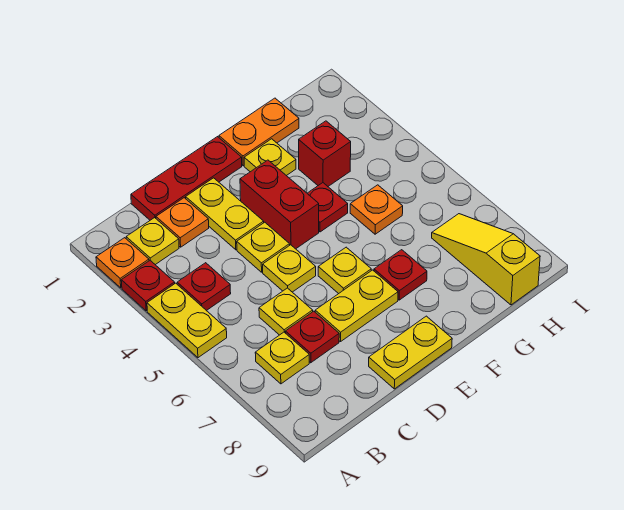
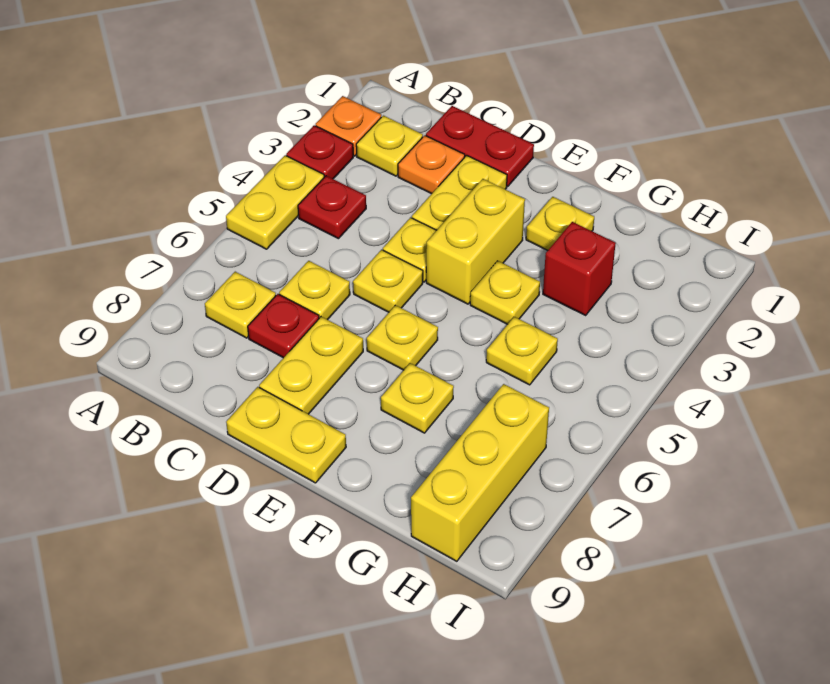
red plate C1:E1 level 1 -> red plate C1:D1 level 1
yellow plate D7:E7 level 1 -> yellow plate D7:D8 level 1
red brick E3:E4 level 1 -> yellow brick E3:E4 level 1
orange plate F1:G1 level 1 -> none
red plate F4 level 1 -> yellow plate F4 level 1
red plate F7 level 1 -> yellow plate F7 level 1
orange plate G5 level 1 -> yellow plate G5 level 1
yellow slope H7:H9 level 1 top 9 -> yellow brick H7:H9 level 1

